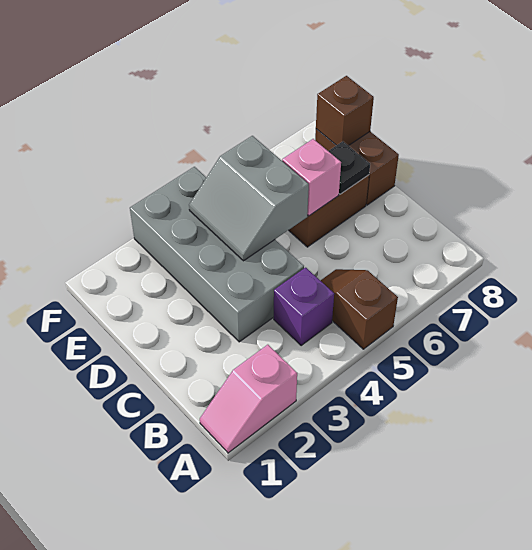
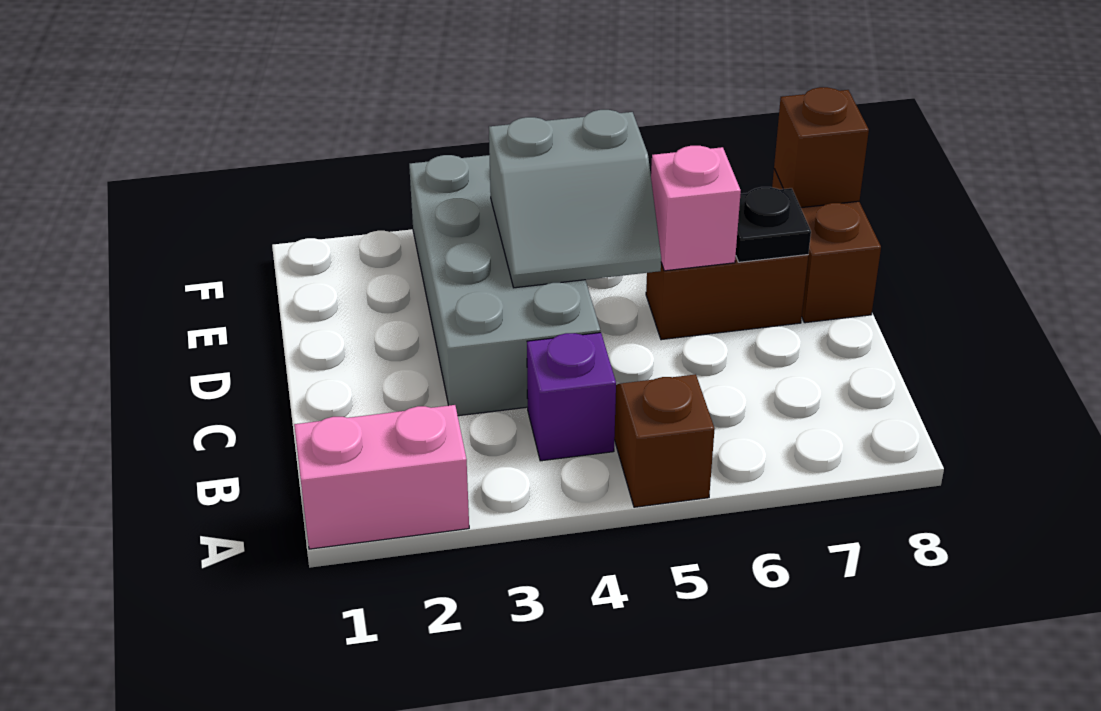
pink slope A1:A2 level 1 top 2 -> pink brick A1:A2 level 1
grey slope D4:E5 level 2 top 5 -> grey slope D4:E5 level 2 top E

